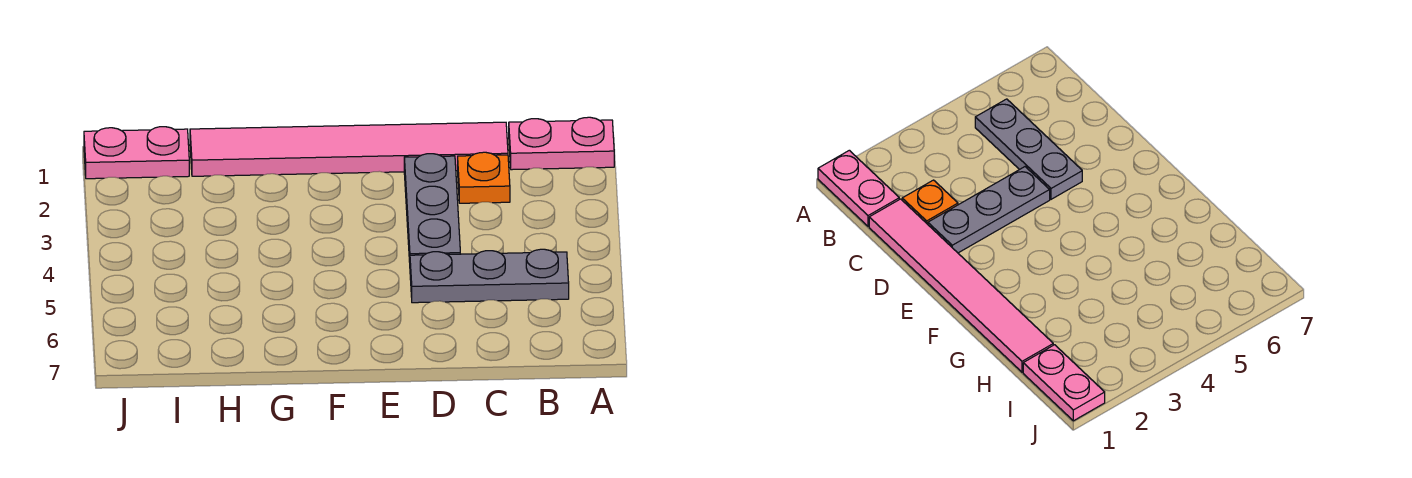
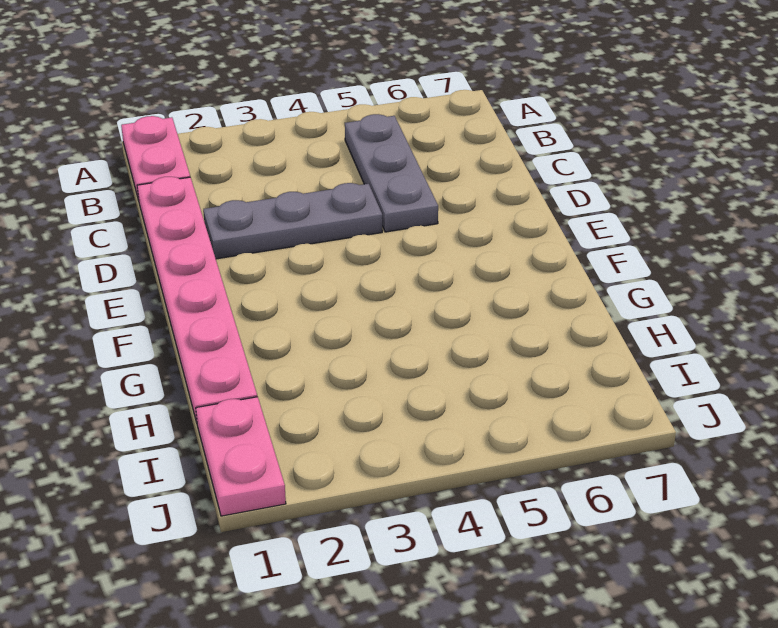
pink tile C1:H1 level 1 -> pink plate C1:H1 level 1
orange plate C2 level 1 -> none

